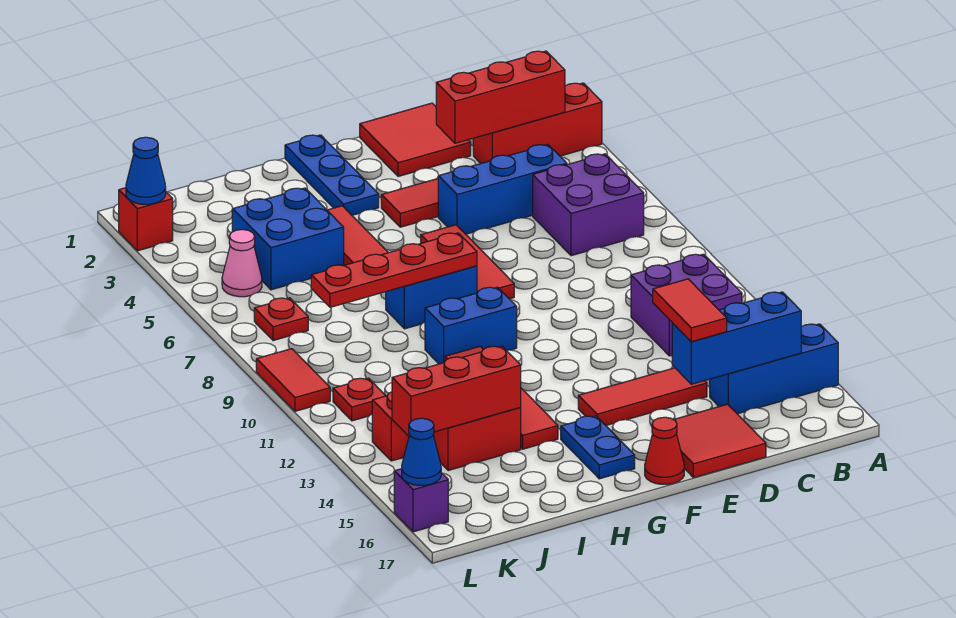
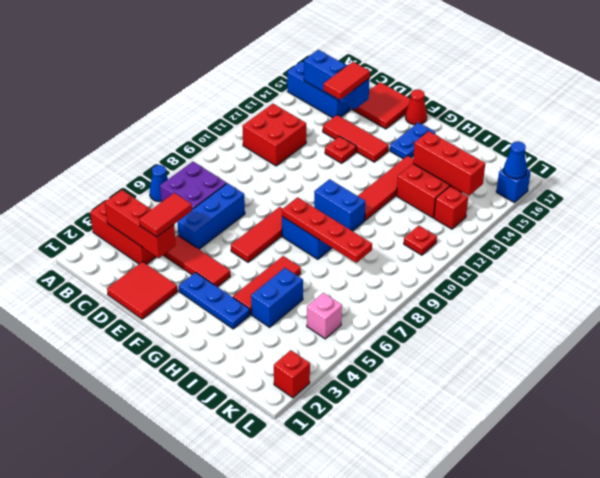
purple brick B11:C12 level 1 -> red brick B11:C12 level 1
blue brick C5:E5 level 1 -> blue brick D5:D7 level 1
blue plate G1:G3 level 1 -> blue plate F3:H3 level 1
blue brick I4:J5 level 1 -> blue brick I4:I5 level 1
pink cone K5 level 1 -> pink brick K5 level 1
red plate K7 level 1 -> red plate E13 level 1
blue cone L2 level 2 -> blue cone A6 level 1
red tile L9:L10 level 1 -> red tile D3:D4 level 3
purple brick L16 level 1 -> blue brick L16 level 1

